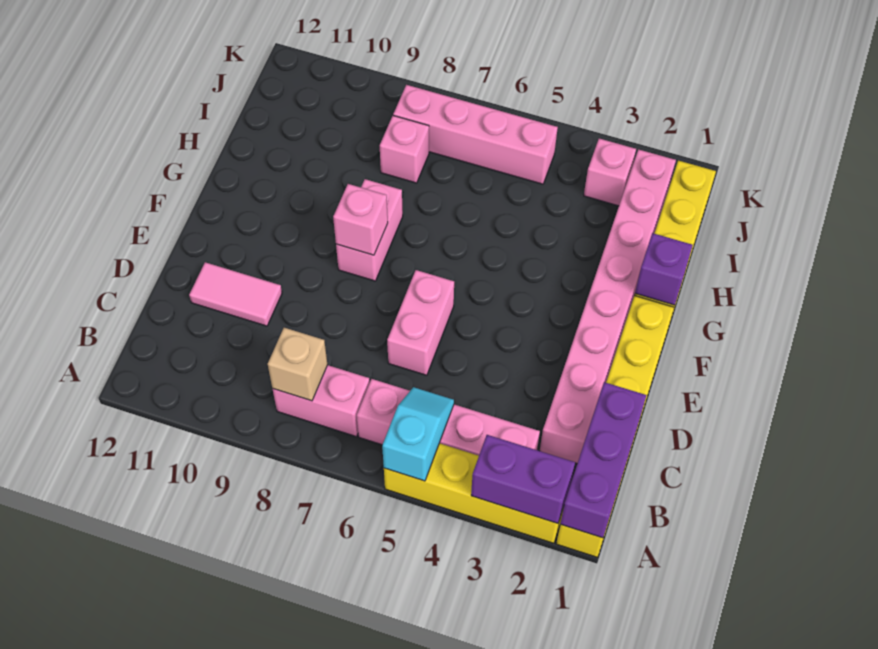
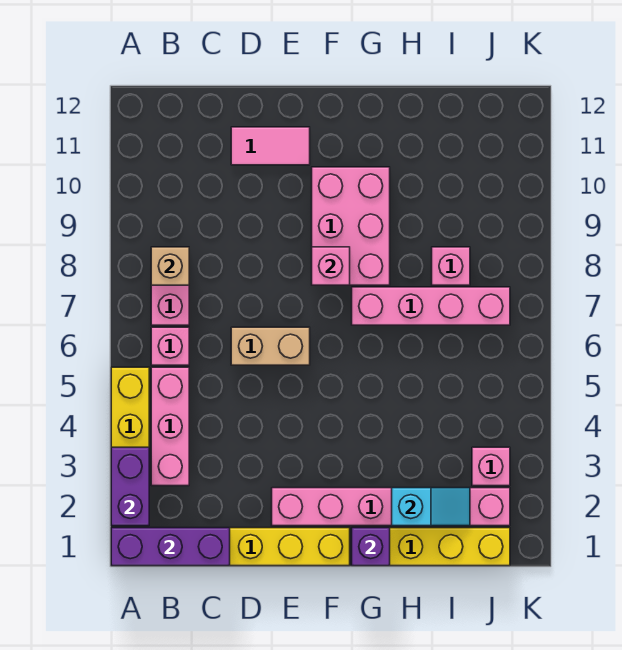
cyan slope A5:B5 level 2 top A -> cyan slope H2:I2 level 2 top H
pink brick C2:J2 level 1 -> pink brick E2:J2 level 1
pink brick D6:E6 level 1 -> tan brick D6:E6 level 1
pink tile D10:D11 level 1 -> pink tile D11:E11 level 1
pink brick F8:G8 level 1 -> pink brick F8:G10 level 1
pink brick J5:J8 level 1 -> pink brick G7:J7 level 1

